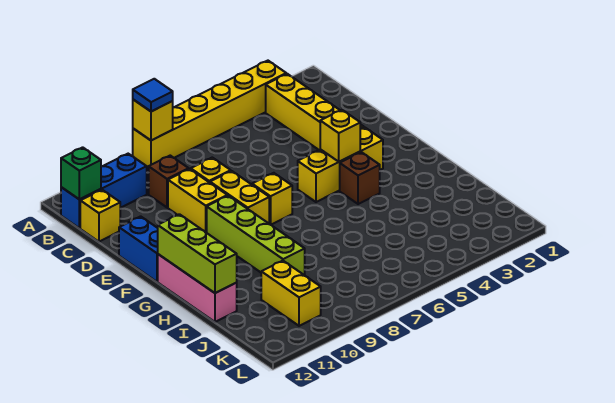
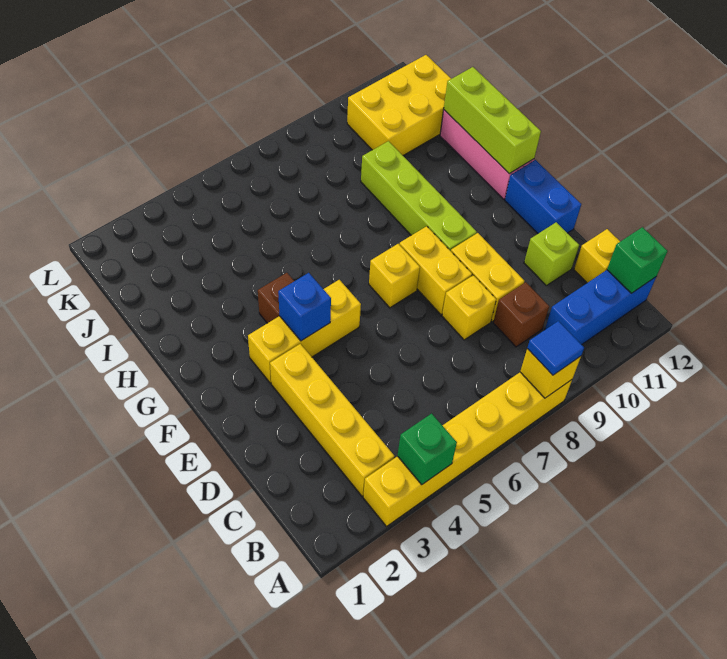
none -> green brick A4 level 2
none -> lime brick D11 level 1
yellow brick F4 level 2 -> blue brick F4 level 2
yellow brick J10:K10 level 1 -> yellow brick J10:K12 level 1

